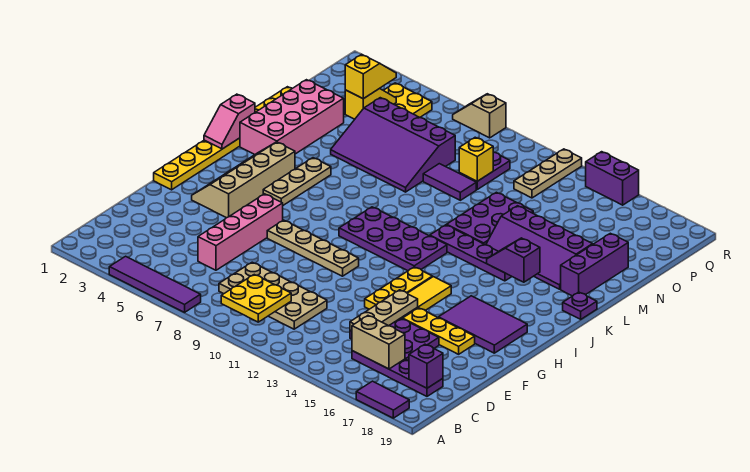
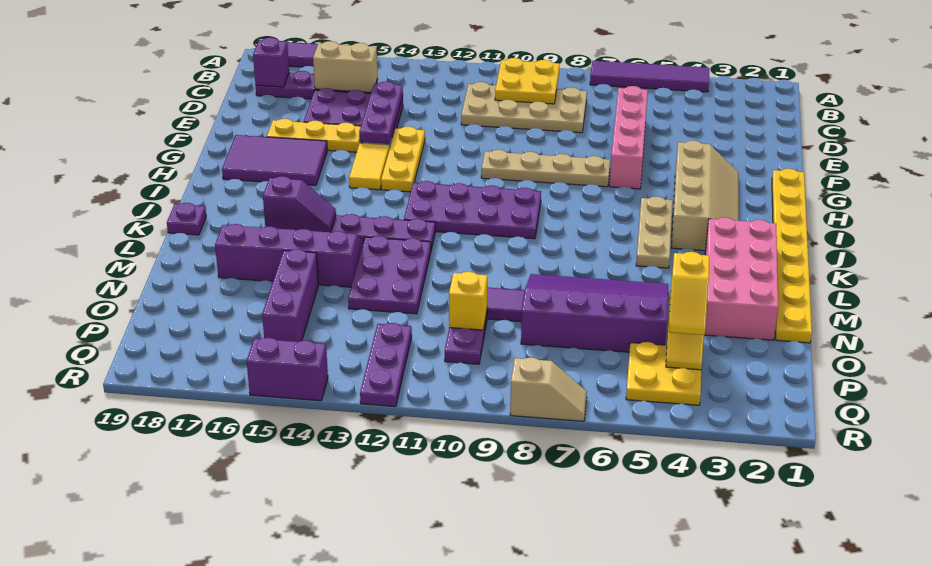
tan plate D14:F14 level 2 -> purple plate D14:F14 level 2
pink slope J1:K1 level 2 top K -> none
purple brick L18:N18 level 1 -> purple brick N15:P15 level 1
tan plate P12:R12 level 1 -> purple plate P12:R12 level 1

